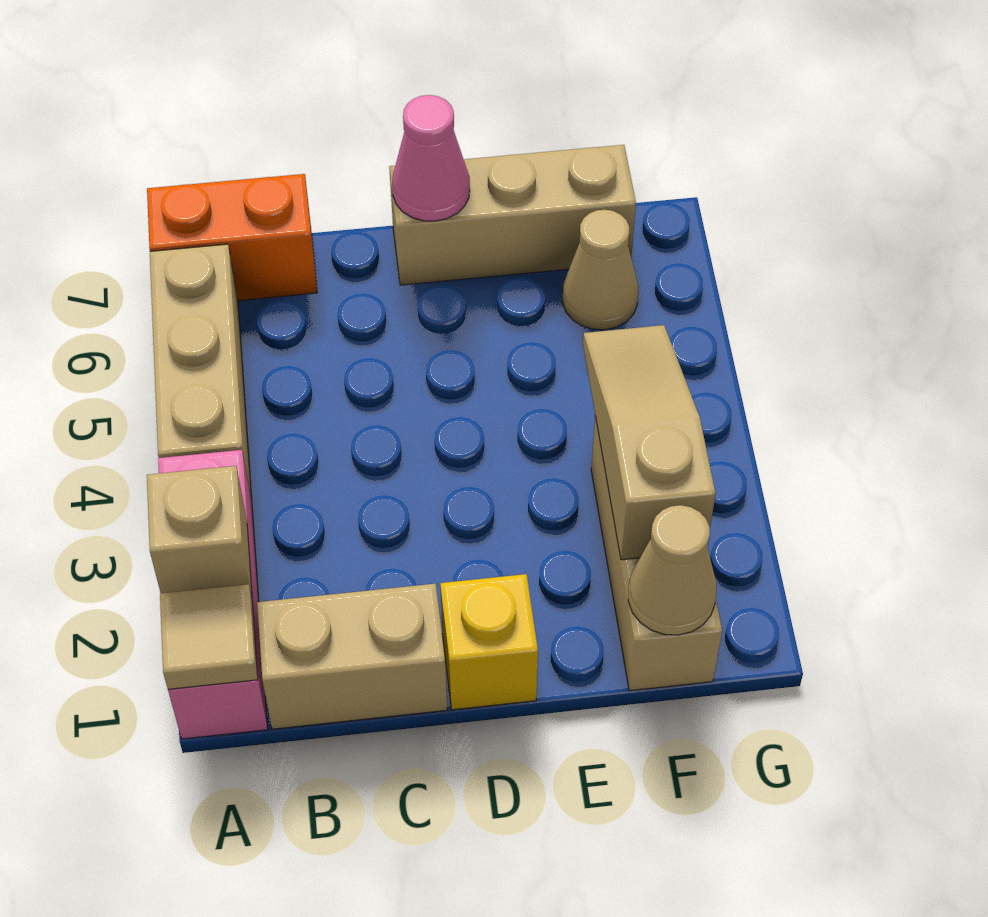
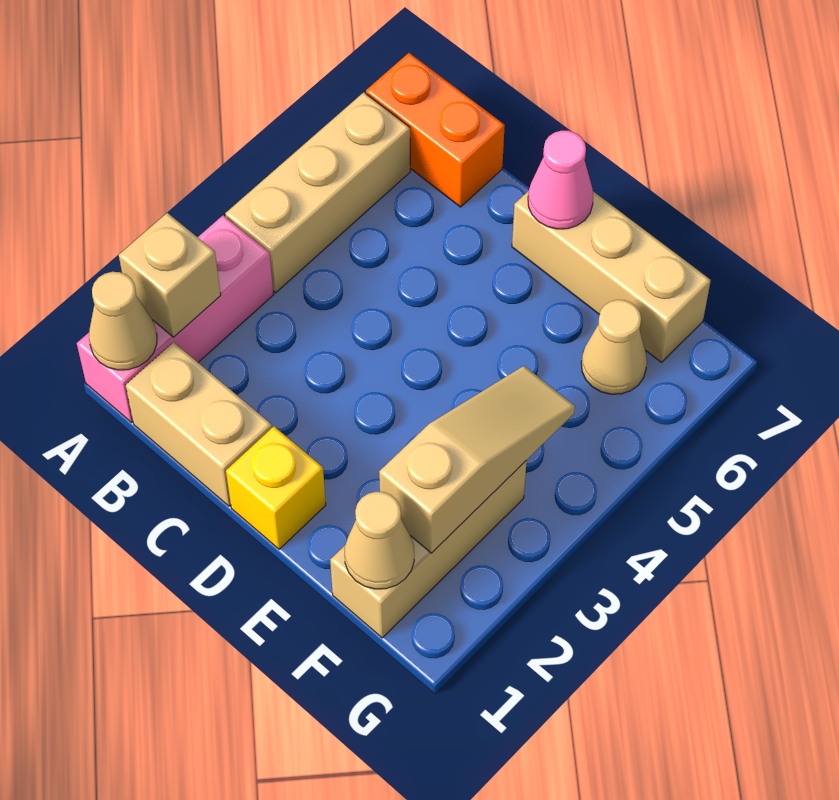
tan tile A1 level 2 -> tan cone A1 level 2

